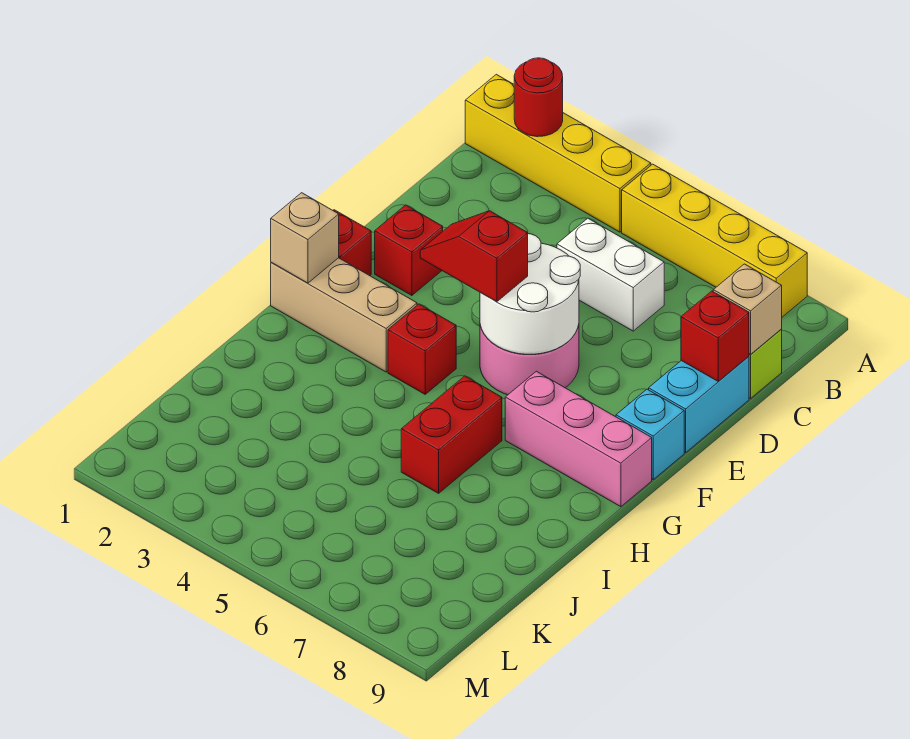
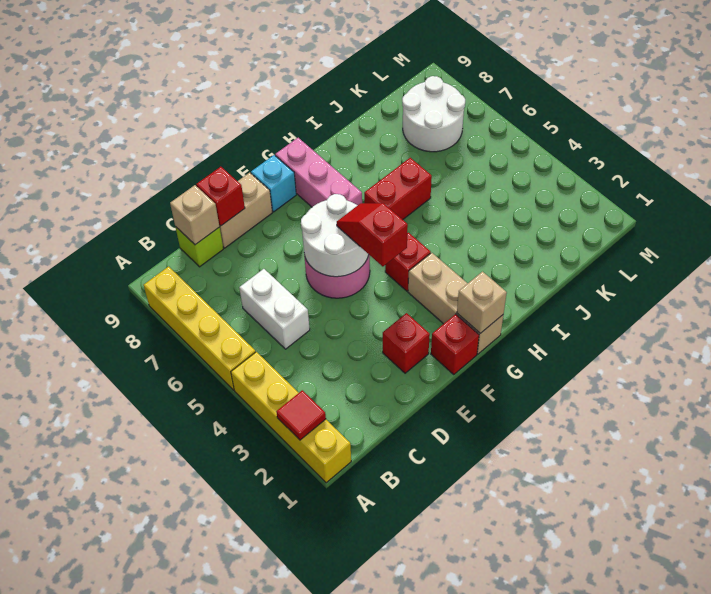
red round brick A2 level 2 -> red tile A2 level 2
cyan brick D9:E9 level 1 -> tan brick D9:E9 level 1
red slope F4:F5 level 3 top 5 -> red slope F4:F5 level 3 top 4
none -> white round brick K7:L8 level 1

